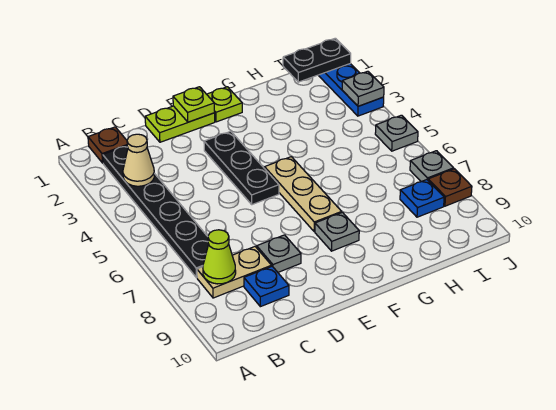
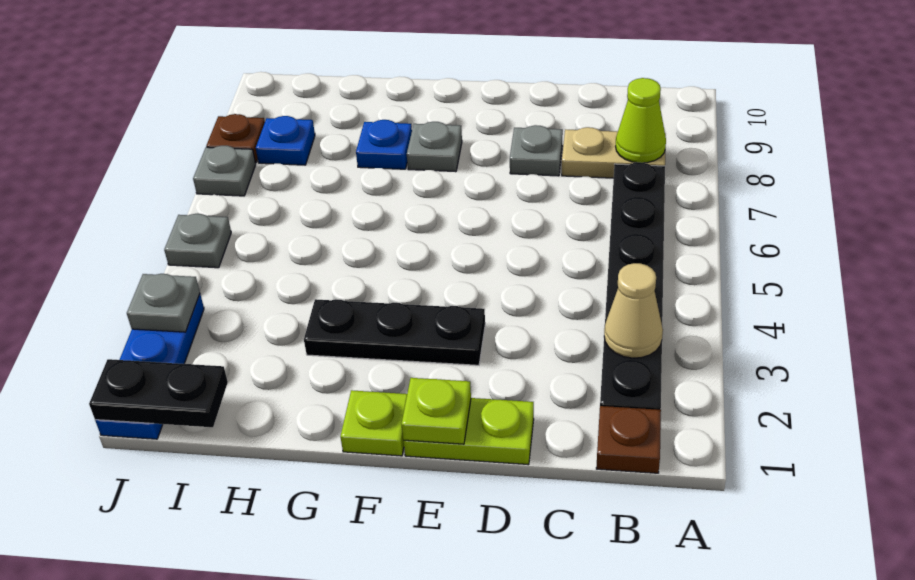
blue plate C9 level 1 -> blue plate G8 level 1
black plate E3:E5 level 1 -> black plate E3:G3 level 1
tan plate F5:F7 level 1 -> none

